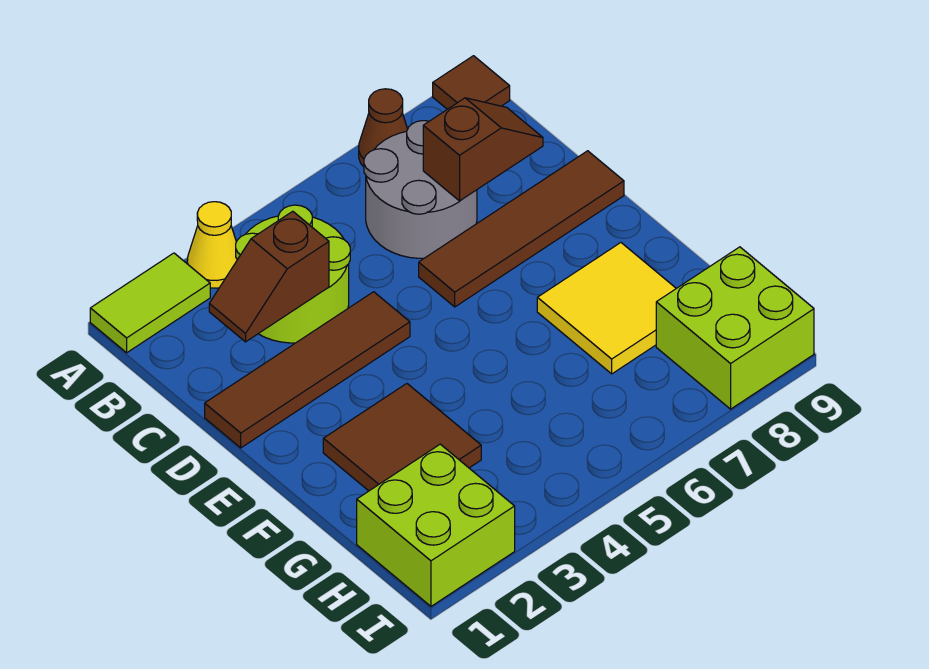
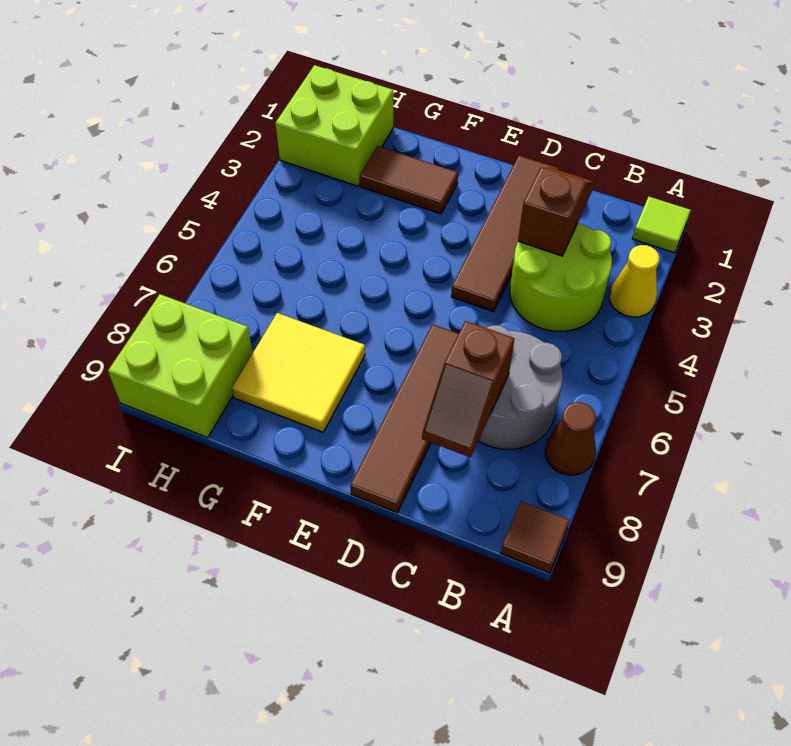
lime tile A1:A2 level 1 -> lime tile A1 level 1
brown tile F2:G3 level 1 -> brown tile F2:G2 level 1

